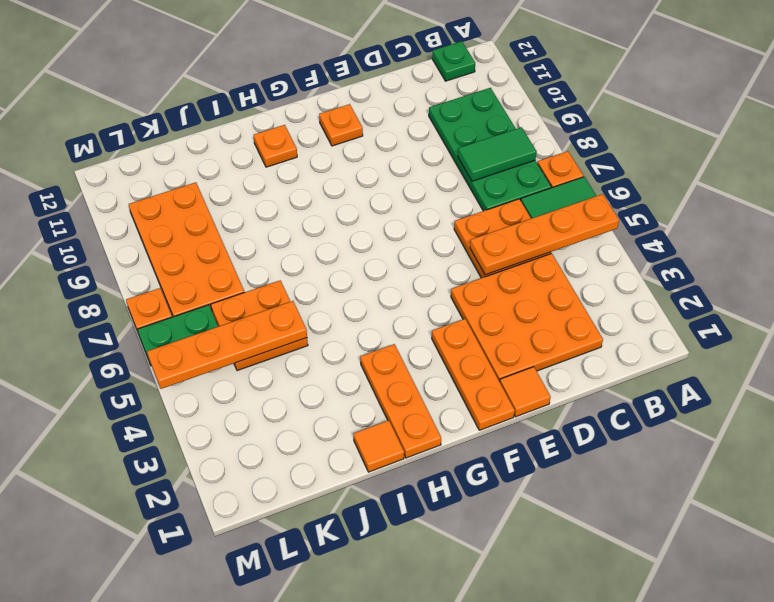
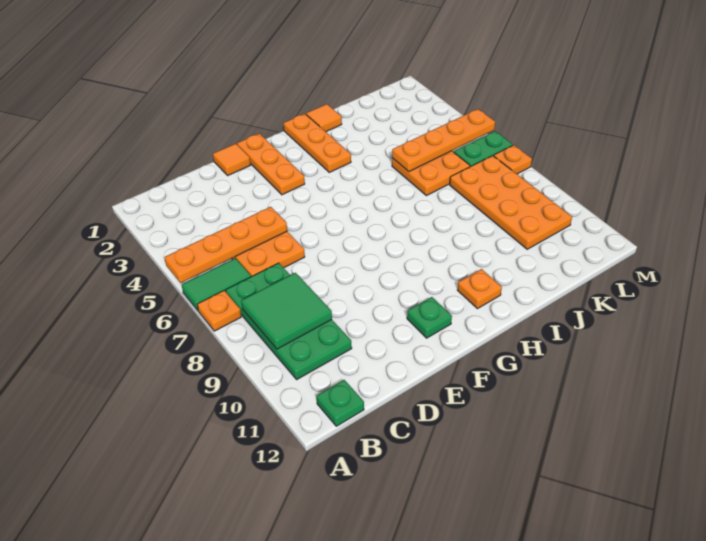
green tile B8:C8 level 2 -> green tile B8:C9 level 2
orange plate C2:E4 level 1 -> none
orange plate F11 level 1 -> green plate F11 level 1

